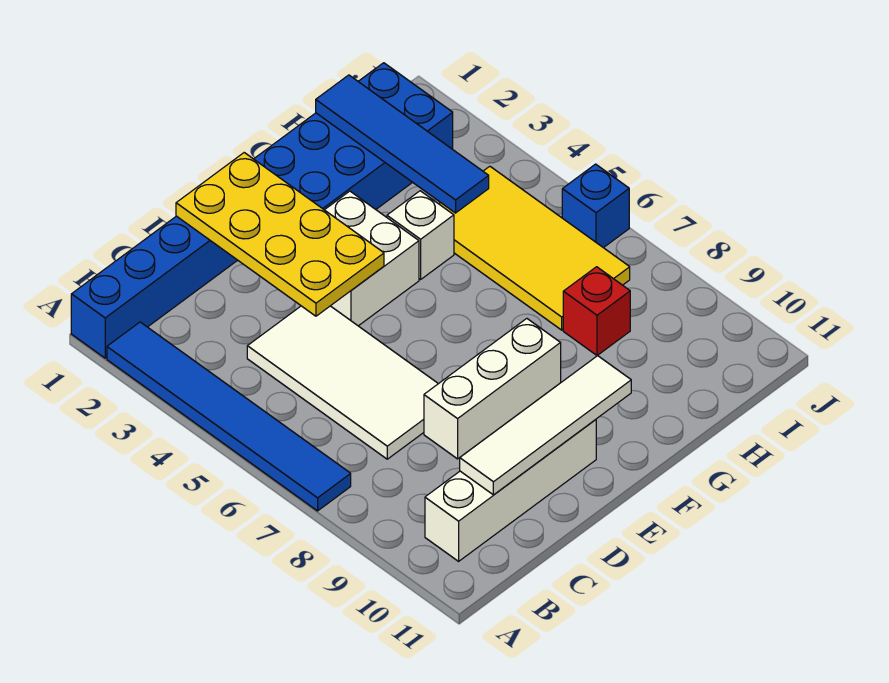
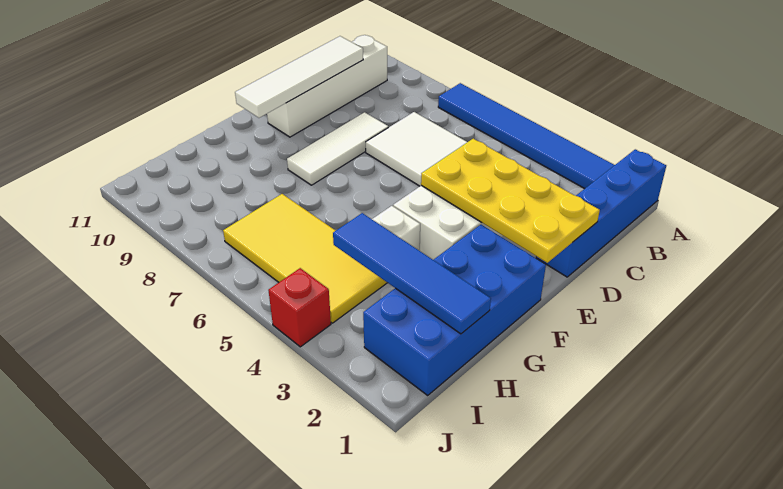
white brick D8:F8 level 1 -> white tile D8:F8 level 1
red brick H8 level 1 -> red brick J4 level 1
blue brick J6 level 1 -> none

